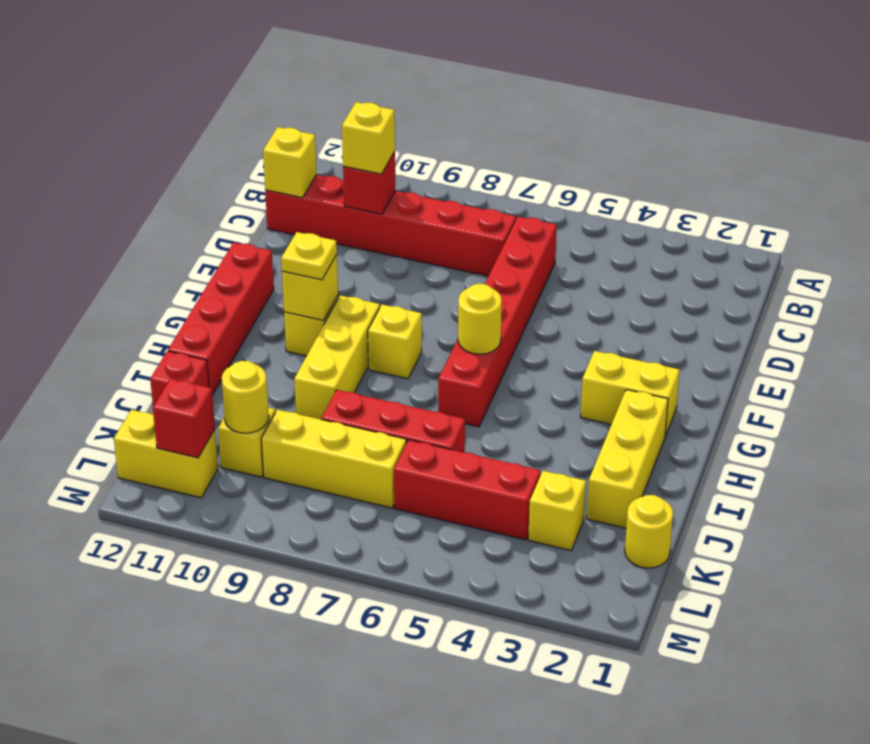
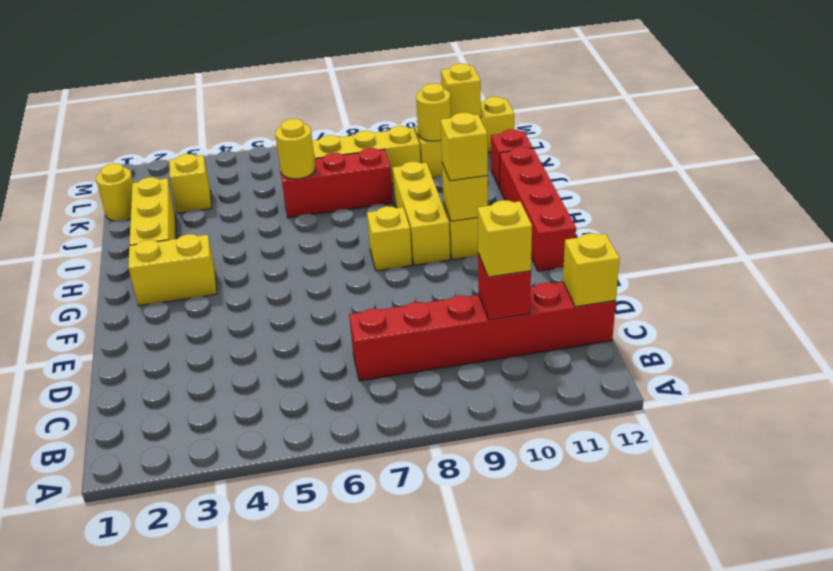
red brick C6:H6 level 1 -> none
yellow round brick G6 level 2 -> yellow round brick J6 level 2
yellow plate G10 level 3 -> yellow brick G10 level 3
red brick K4:K6 level 1 -> none
red brick L11 level 2 -> yellow brick L11 level 2

